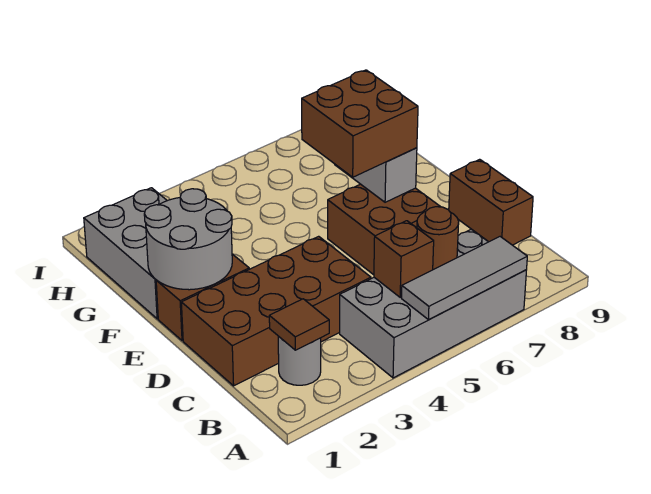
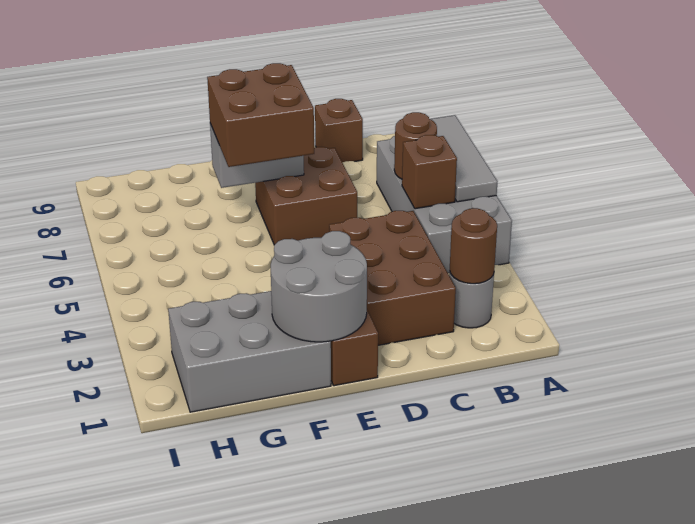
brown tile B2 level 2 -> brown round brick B2 level 2
brown brick C1:D4 level 1 -> brown brick C2:D4 level 1
brown brick C9:D9 level 1 -> brown brick C9 level 1

